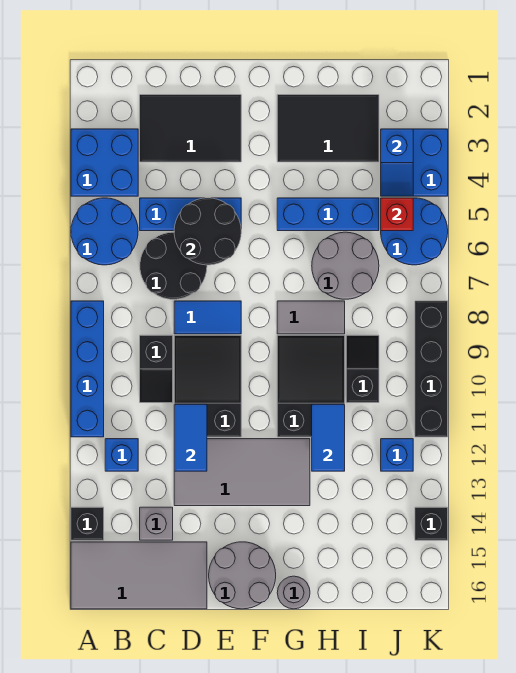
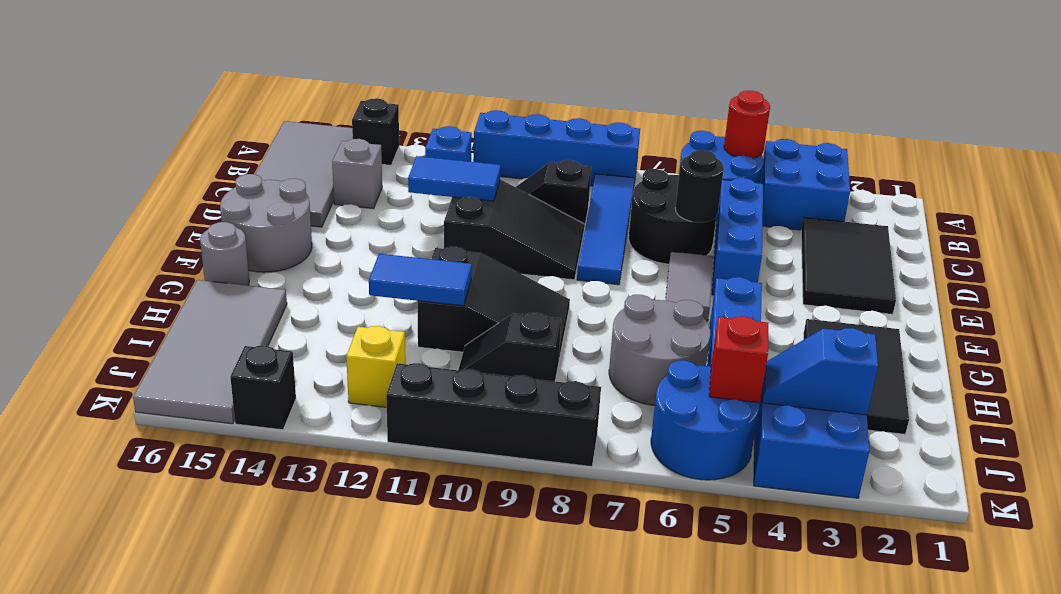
none -> red round brick A5 level 2
black round brick D5:E6 level 2 -> black round brick D6 level 2
blue tile D8:E8 level 1 -> blue tile B8:E8 level 1
grey tile D12:G13 level 1 -> grey tile H15:K16 level 1
grey tile G8:H8 level 1 -> grey tile E6:F6 level 1
black slope I9:I10 level 1 top 10 -> black slope I9:I10 level 1 top 9
blue brick J12 level 1 -> yellow brick J12 level 1

